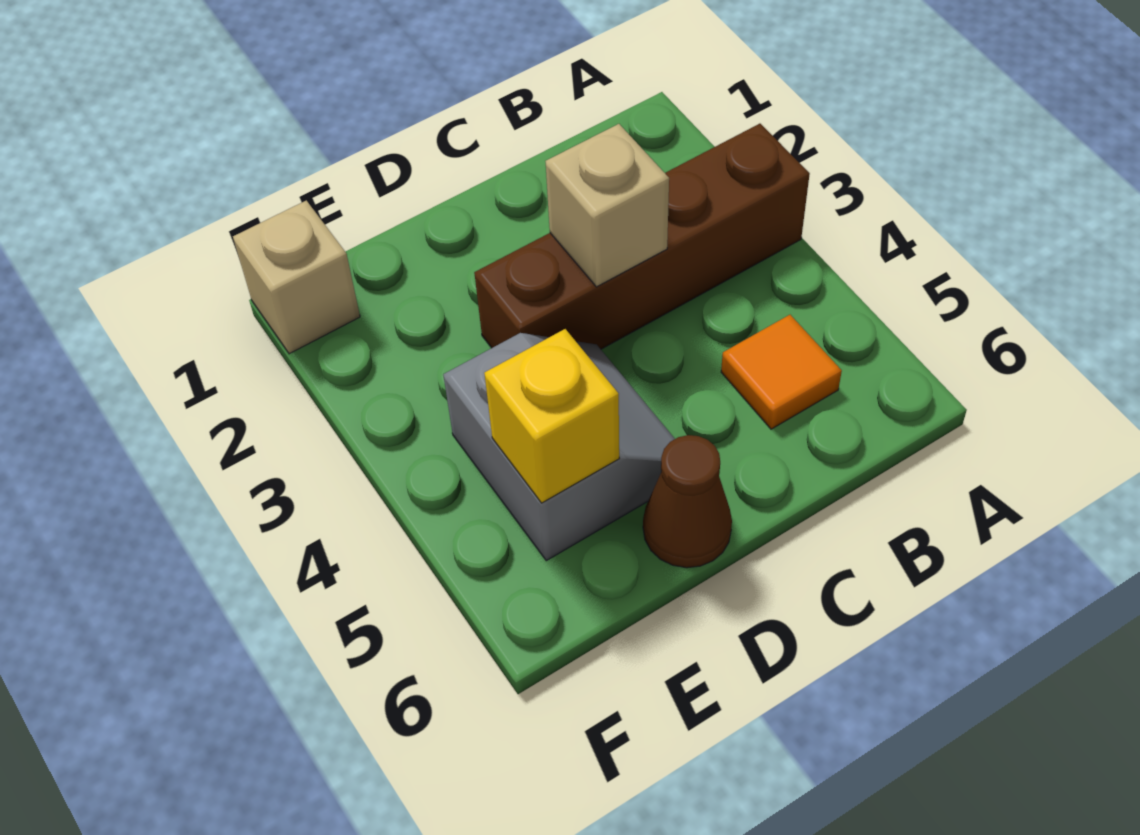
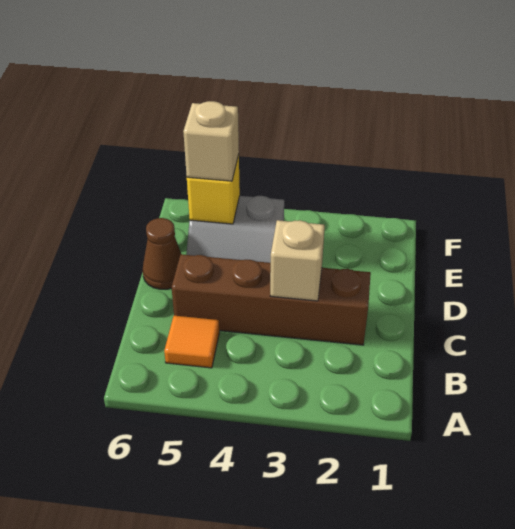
brown brick A3:D3 level 1 -> brown brick C2:C5 level 1
tan brick F1 level 1 -> tan brick E5 level 3

